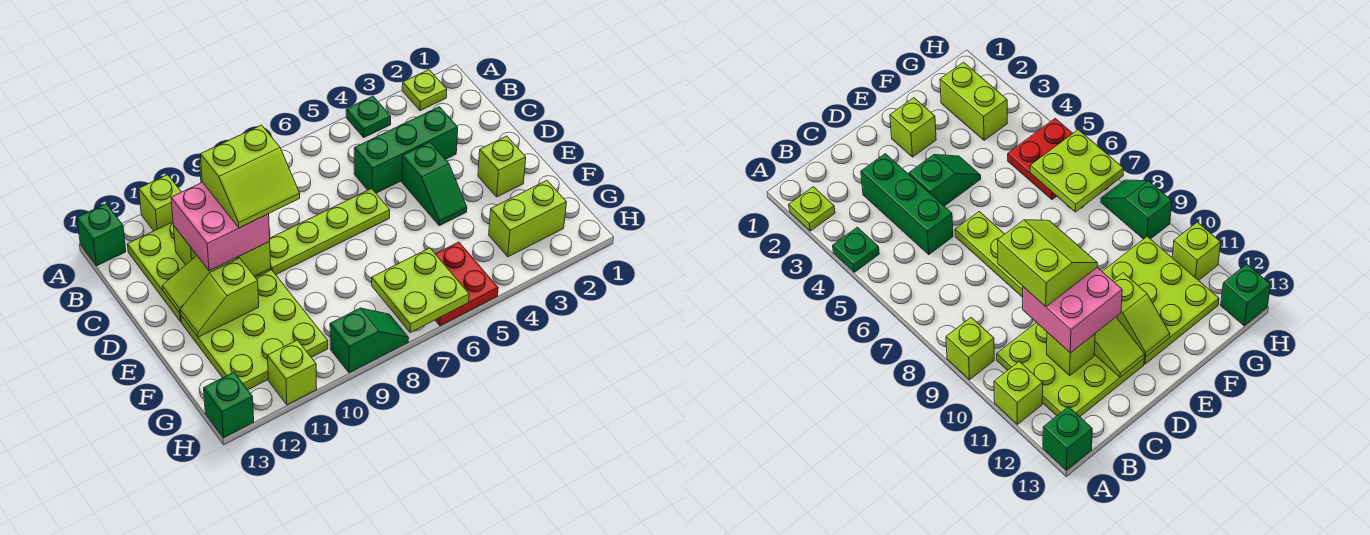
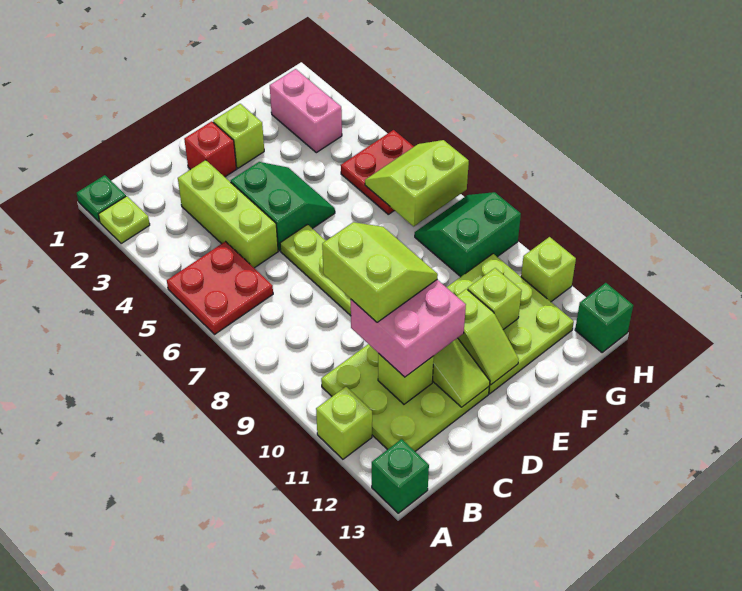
green plate A4 level 1 -> green plate A1 level 1
none -> red plate A5:B6 level 1
lime brick A9 level 1 -> lime brick F11 level 2
green brick C3:C5 level 1 -> lime brick C3:C5 level 1
none -> red brick D2 level 1
green slope D4:E4 level 1 top D -> green slope D4:E5 level 1 top D
lime brick G2:G3 level 1 -> pink brick G2:G3 level 1
lime plate G6:H7 level 2 -> lime slope G6:H7 level 2 top 7
green slope H8:H9 level 1 top 9 -> green slope G8:H9 level 1 top 9

